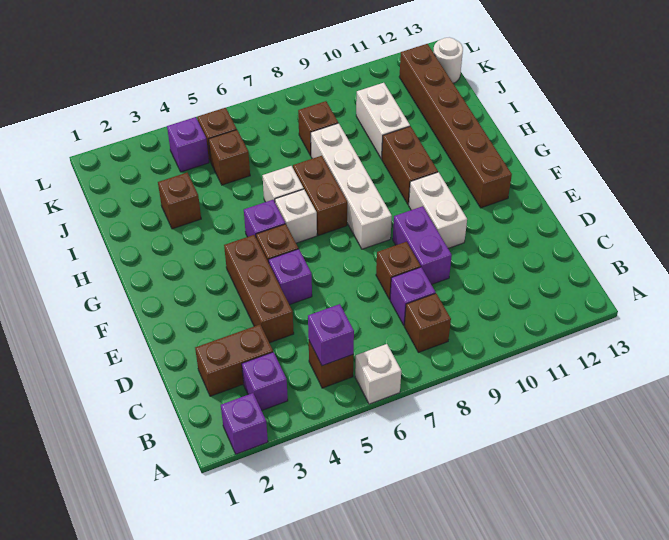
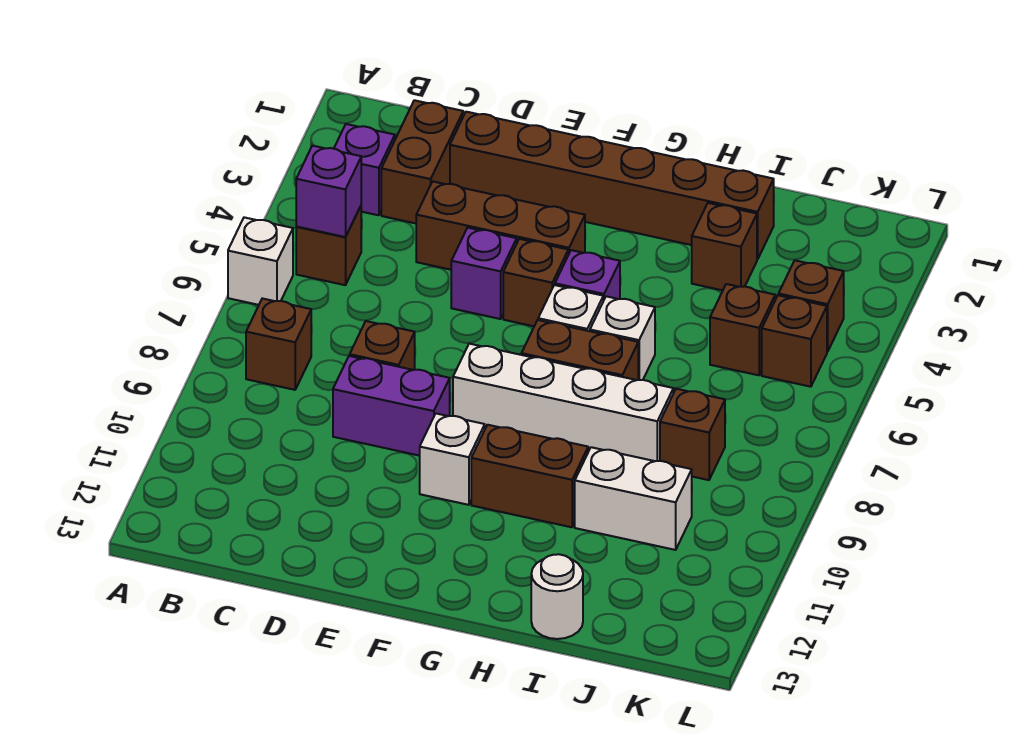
purple brick A2 level 1 -> none
purple brick C8 level 1 -> none
white brick E10:F10 level 1 -> white brick F10 level 1
brown brick F12:K12 level 1 -> brown brick D2:I2 level 1
purple brick K4 level 1 -> brown brick K4 level 1
white round brick K13 level 1 -> white round brick I13 level 1

